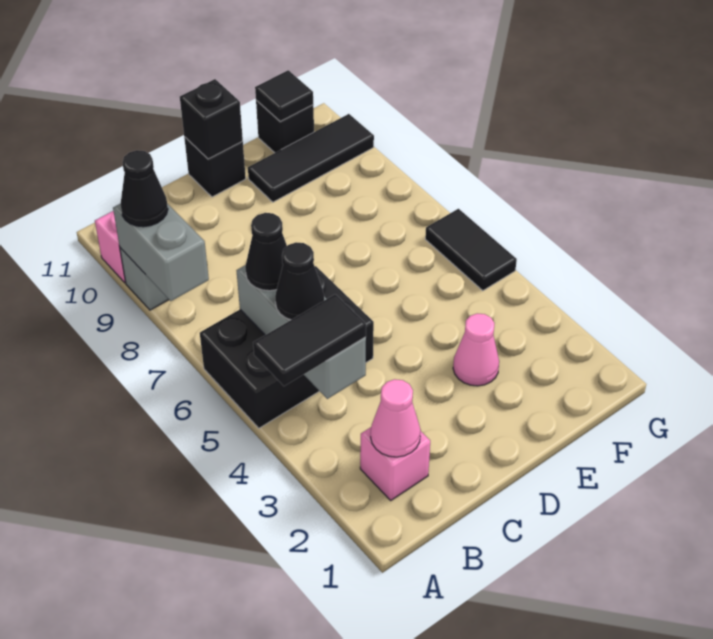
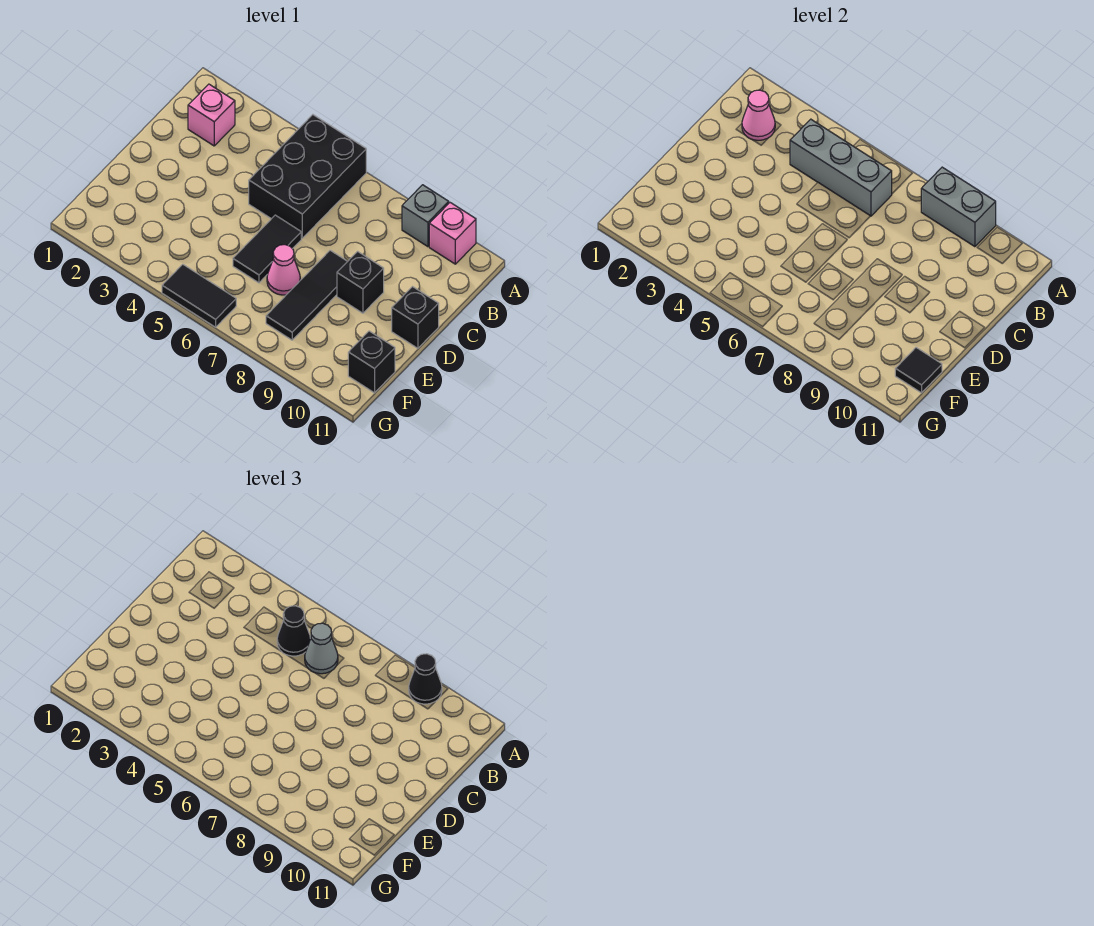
black tile A4:B4 level 3 -> black tile D6:E6 level 1
black cone B6 level 3 -> grey cone B6 level 3
black brick D11 level 2 -> black brick D9 level 1
pink cone E3 level 1 -> pink cone E7 level 1
black tile E10:G10 level 1 -> black tile D8:F8 level 1

